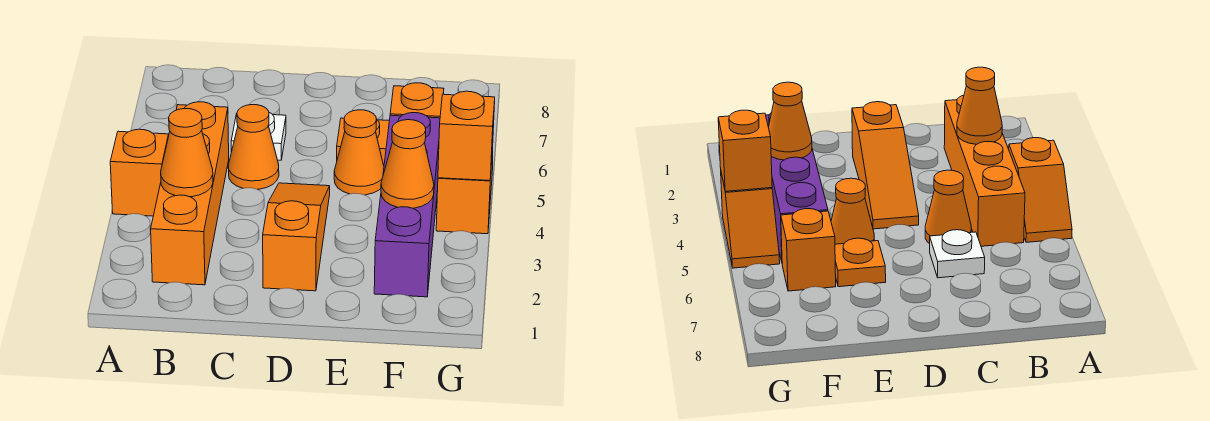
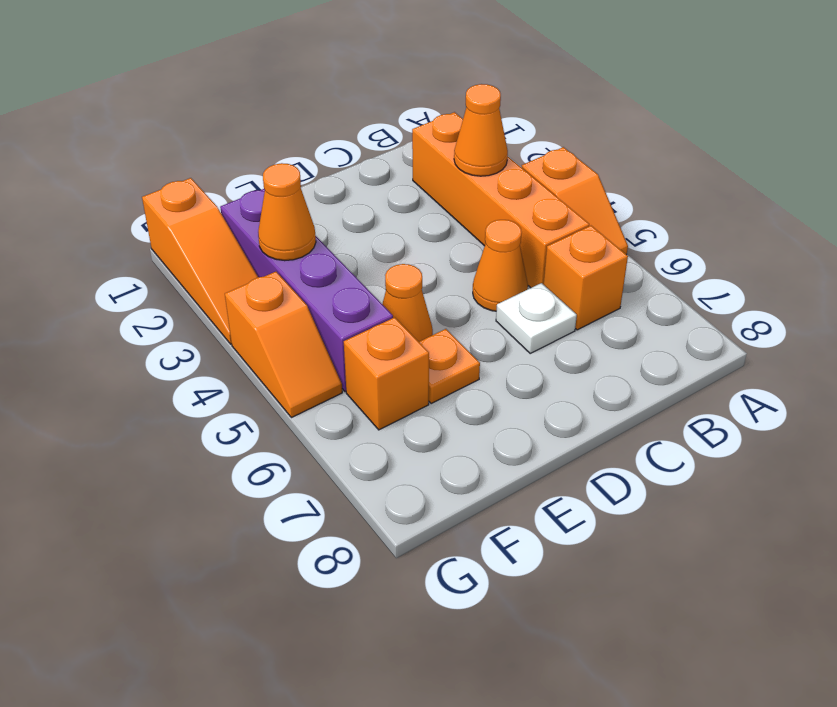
orange slope D2:D4 level 1 top 2 -> orange slope G1:G3 level 1 top 1
orange brick G4 level 2 -> orange brick B6 level 1

